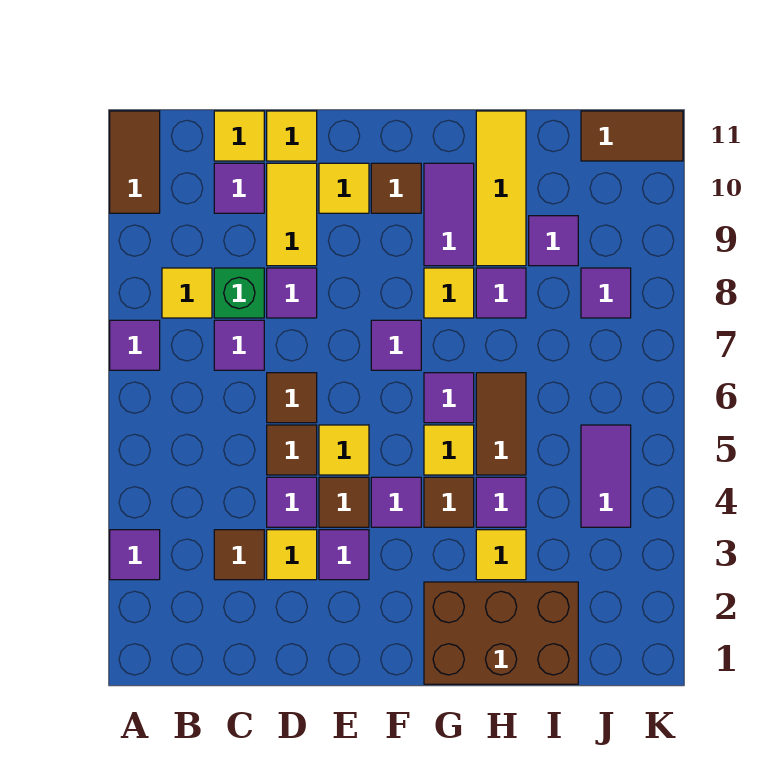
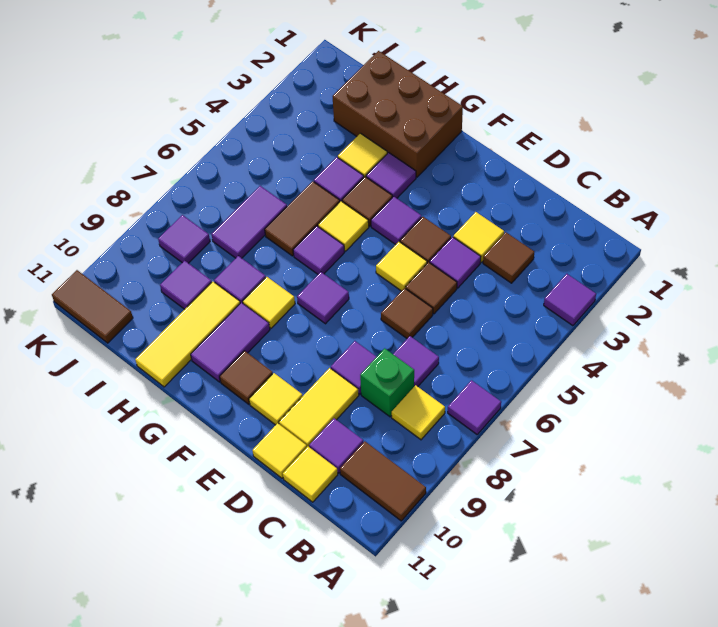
brown tile A10:A11 level 1 -> brown tile A10:B10 level 1
purple tile E3 level 1 -> purple tile G3 level 1
purple tile J4:J5 level 1 -> purple tile I6:I7 level 1

